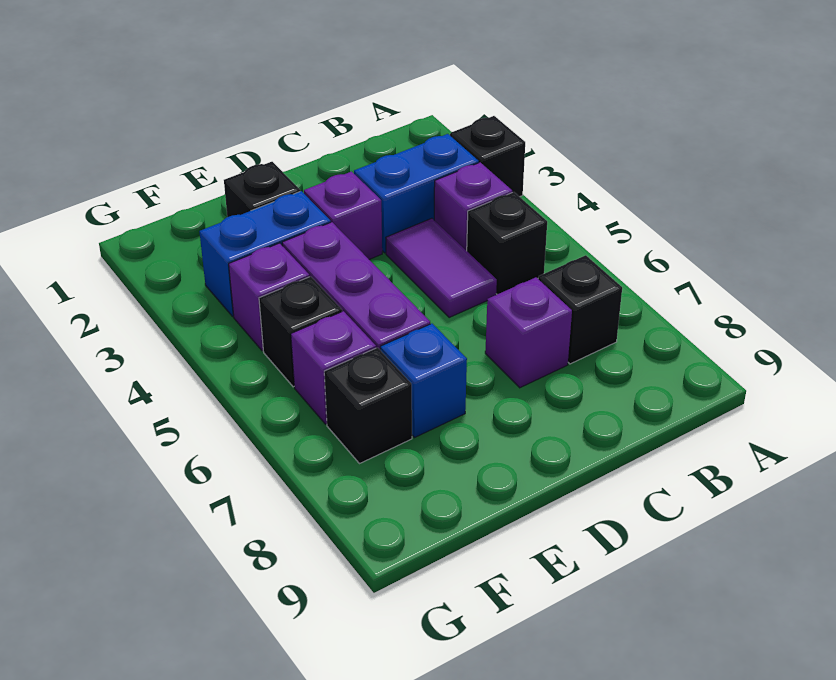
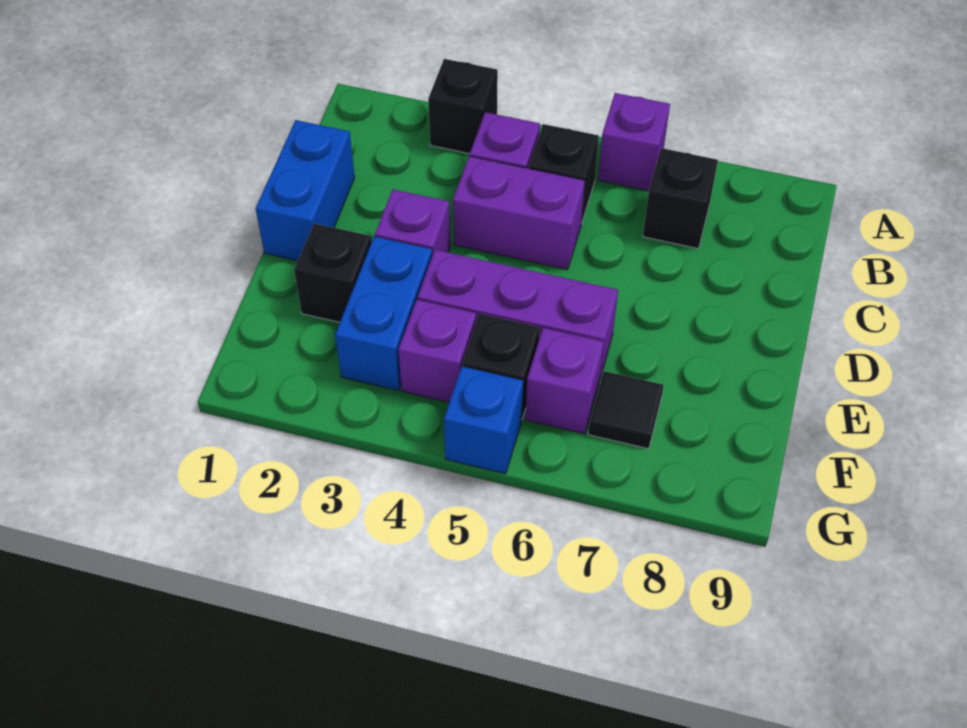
blue brick B3:C3 level 1 -> blue brick C1:D1 level 1
purple tile C4:C5 level 1 -> purple brick C4:C5 level 1
purple brick C7 level 1 -> purple brick A6 level 1
blue brick E7 level 1 -> blue brick G5 level 1
black brick F7 level 1 -> black tile F7 level 1

